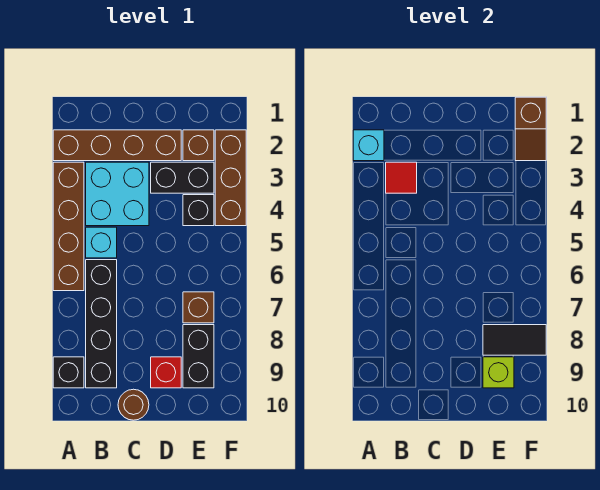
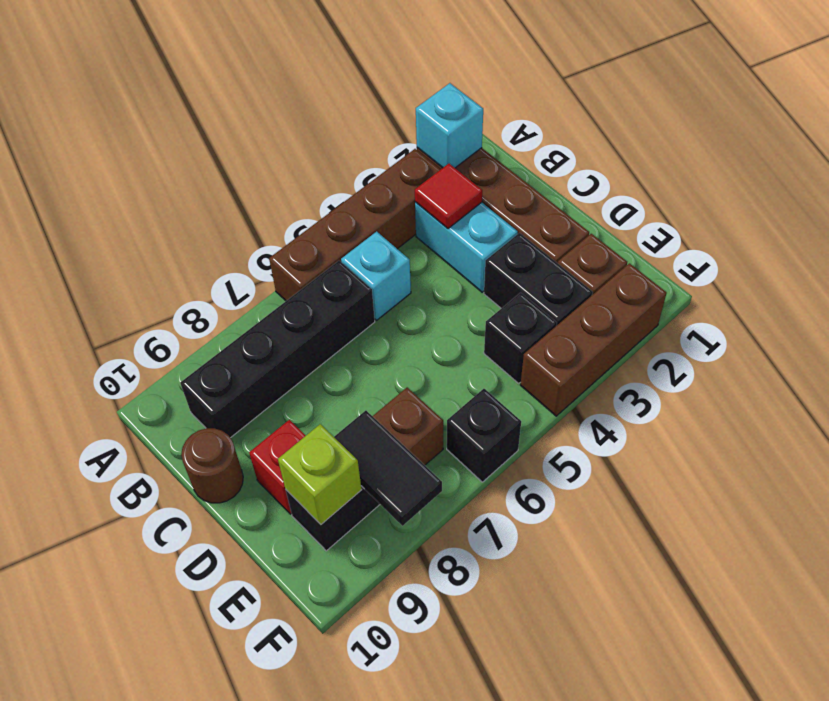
black brick A9 level 1 -> black brick F6 level 1
cyan brick B3:C4 level 1 -> cyan brick B3:C3 level 1
brown slope F1:F2 level 2 top 1 -> none

